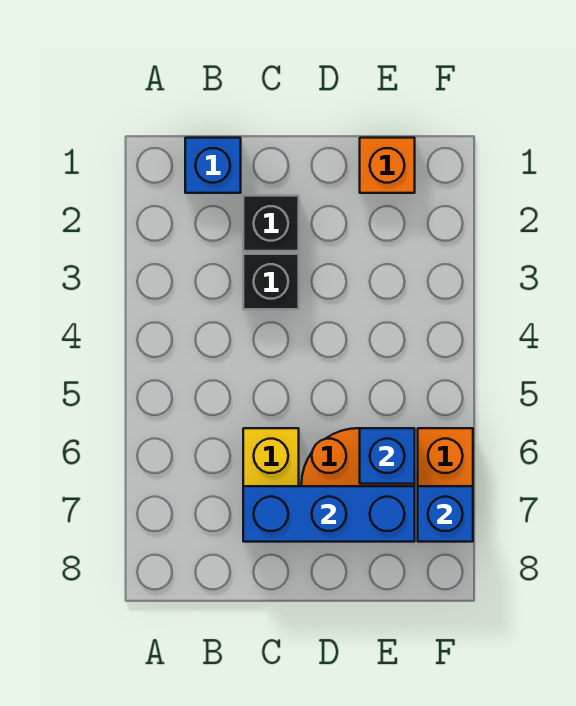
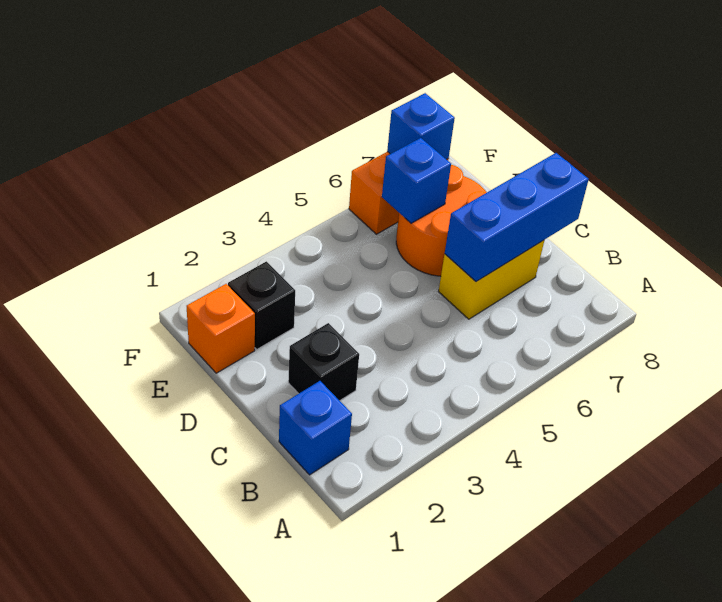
black brick C3 level 1 -> black brick E2 level 1
blue brick C7:E7 level 2 -> blue brick C6:C8 level 2

